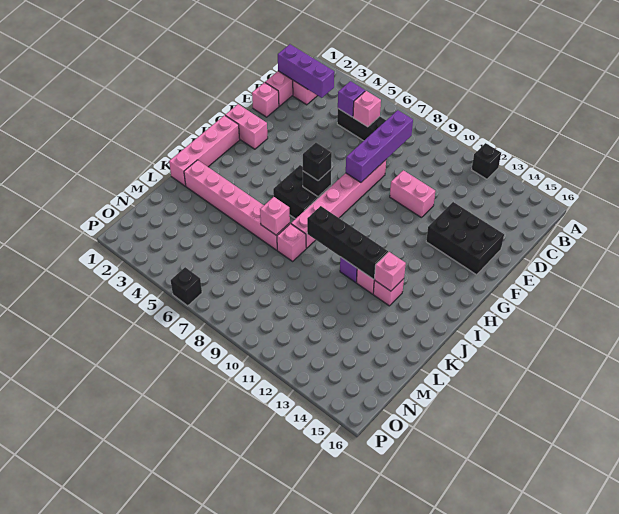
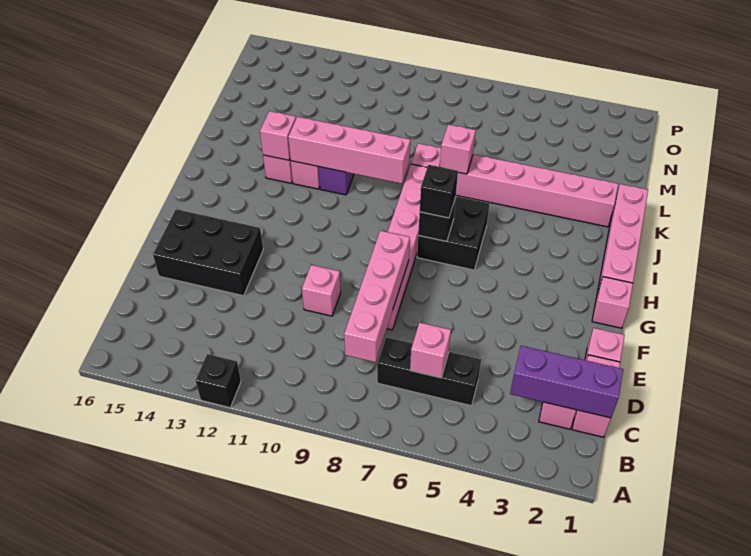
purple brick C5 level 2 -> none
purple brick C8:F8 level 2 -> pink brick C8:F8 level 2
pink brick E10:E11 level 1 -> pink brick E10 level 1
pink brick G1:G2 level 1 -> pink brick G1 level 1
black brick J9:J12 level 2 -> pink brick J9:J12 level 2
black brick P6 level 1 -> none

